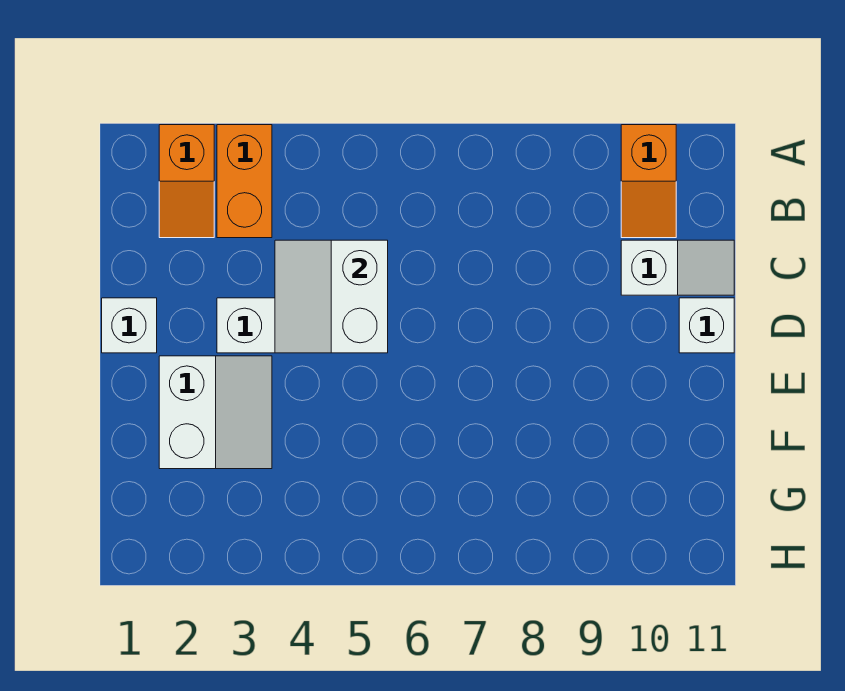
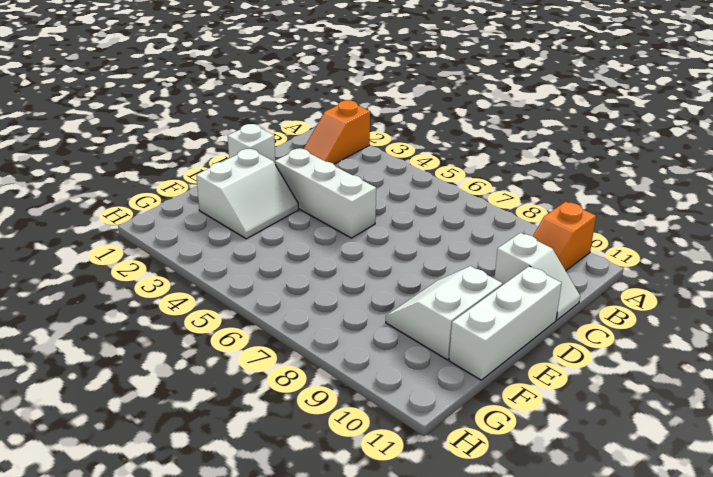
orange brick A3:B3 level 1 -> none
white slope C4:D5 level 2 top 5 -> white slope E9:F10 level 1 top 10
white brick D11 level 1 -> white brick D11:F11 level 1

